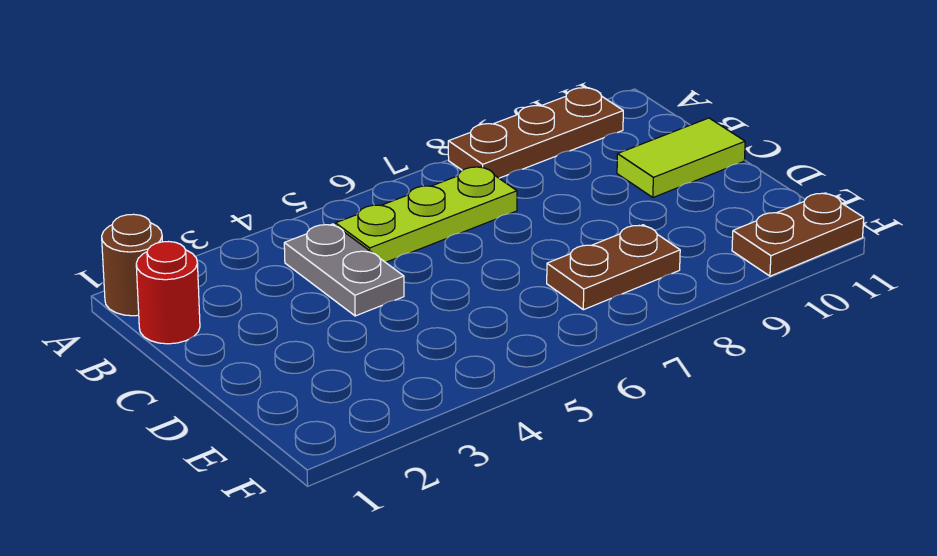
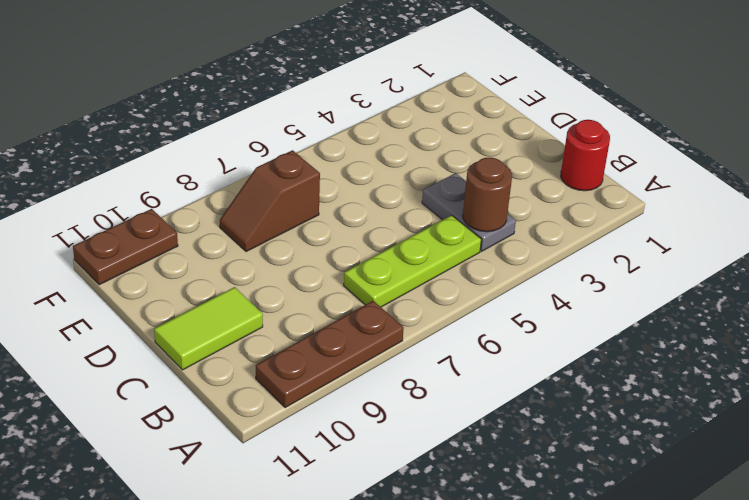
brown round brick A1 level 1 -> brown round brick B4 level 2
brown plate E7:E8 level 1 -> brown slope E7:E8 level 1 top 7

